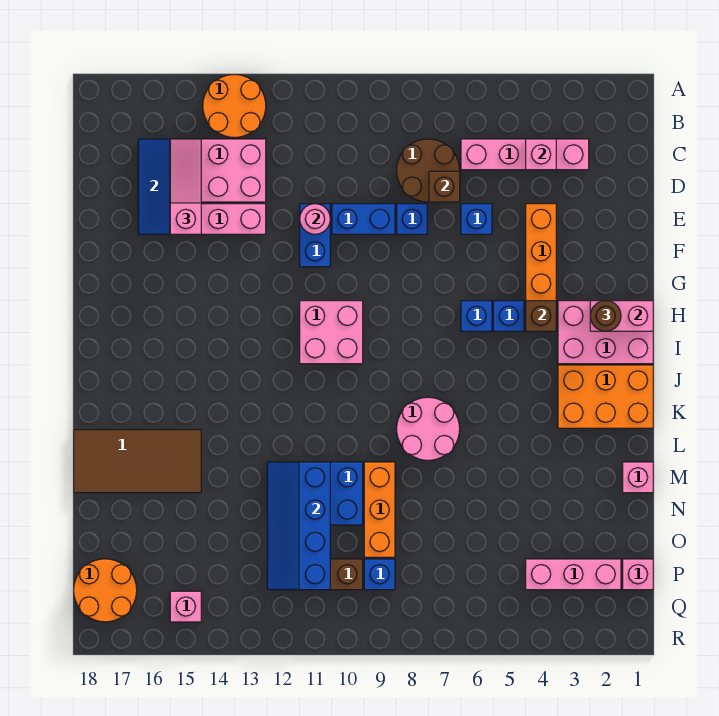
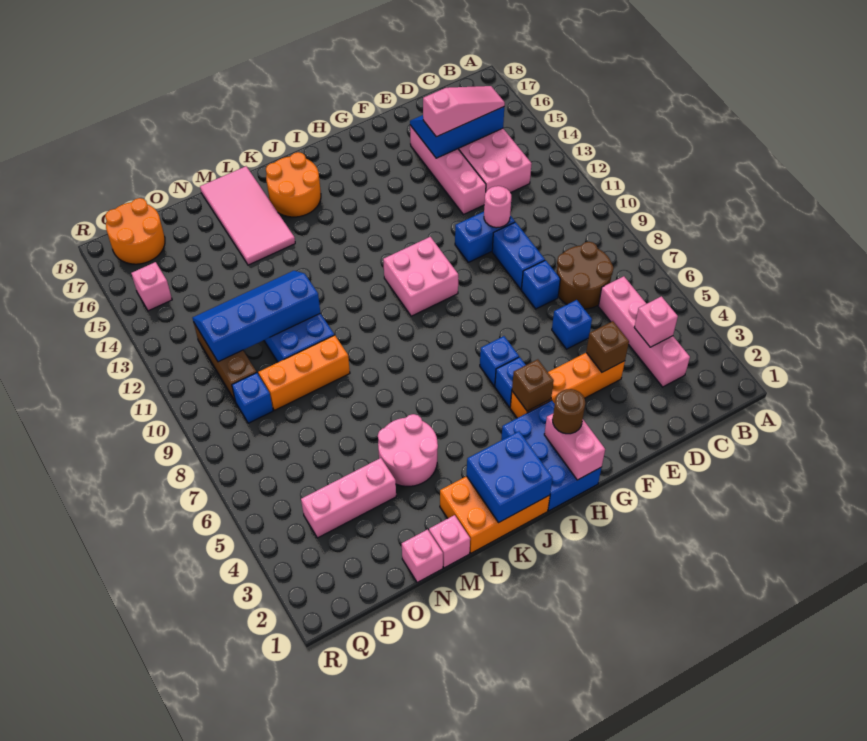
orange round brick A13:B14 level 1 -> orange round brick J16:K17 level 1
brown brick D7 level 2 -> brown brick E4 level 2
pink brick H1:I3 level 1 -> blue brick H1:I3 level 1
orange brick J1:K3 level 1 -> orange brick J1:L2 level 1
none -> blue brick J1:K2 level 2
pink round brick K7:L8 level 1 -> pink round brick L4:M5 level 1
brown tile L15:M18 level 1 -> pink tile L15:M18 level 1
pink brick P1 level 1 -> pink brick N1 level 1
pink brick P2:P4 level 1 -> pink brick N4:P4 level 1

